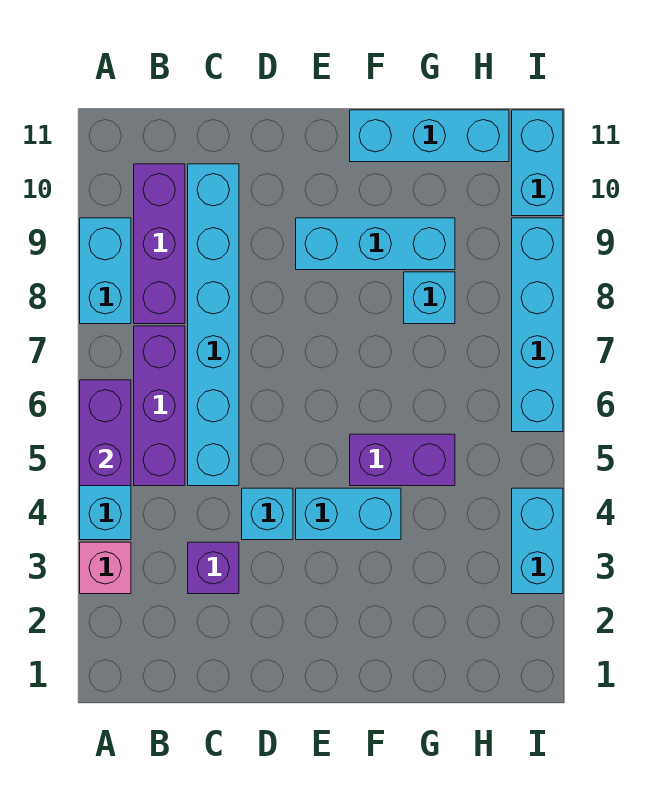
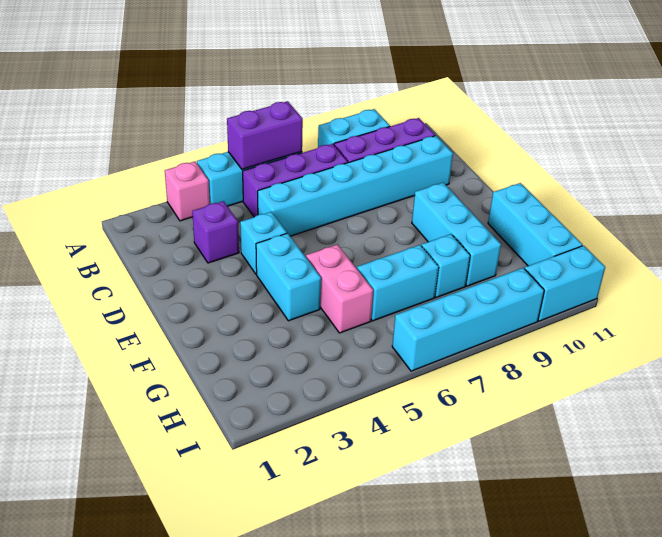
purple brick F5:G5 level 1 -> pink brick F5:G5 level 1
cyan brick I3:I4 level 1 -> cyan brick G6:G7 level 1

